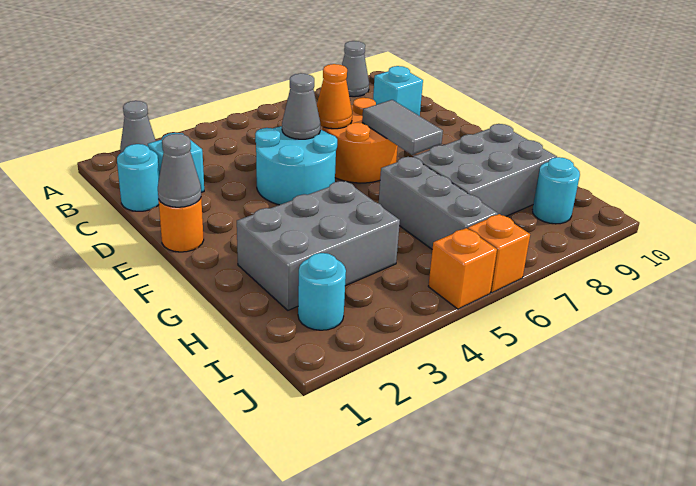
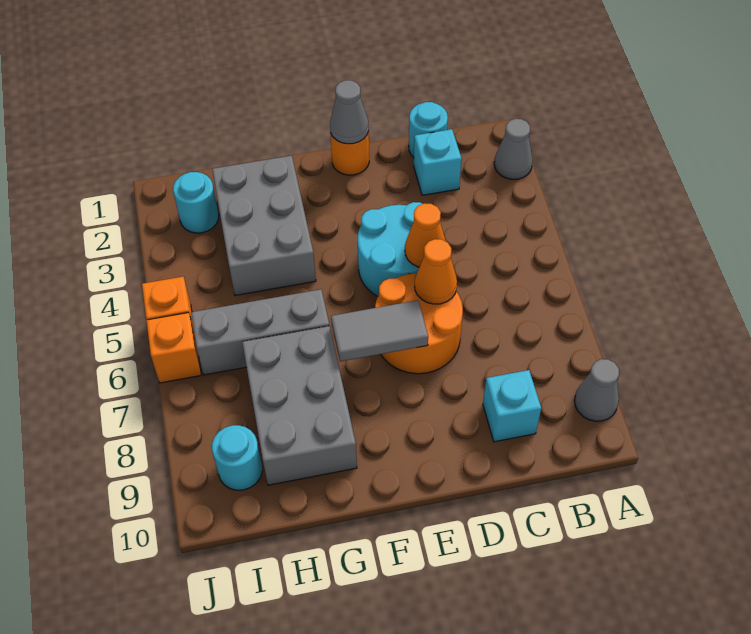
grey cone D5 level 2 -> orange cone D5 level 2

